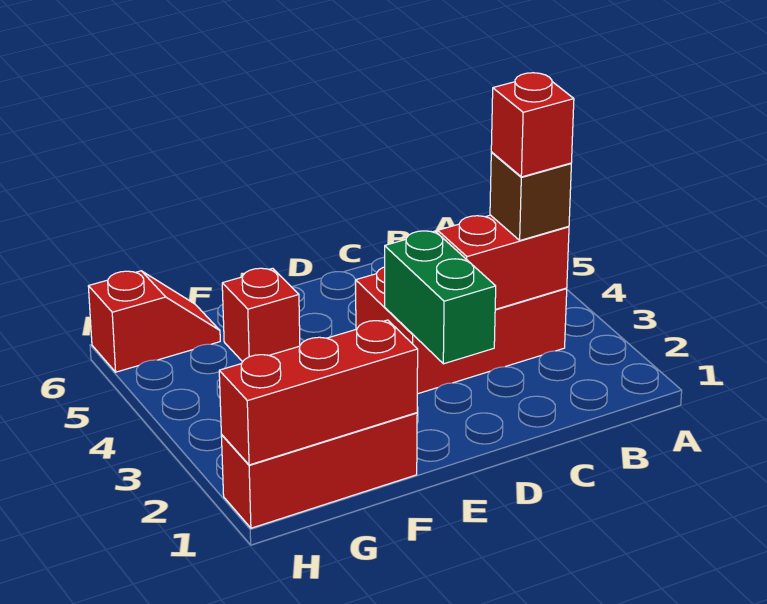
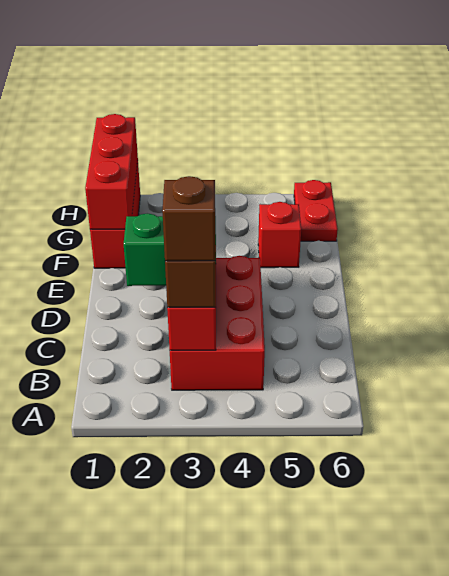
red brick B3 level 4 -> brown brick B3 level 4
red slope G6:H6 level 1 top H -> red plate G6:H6 level 1

